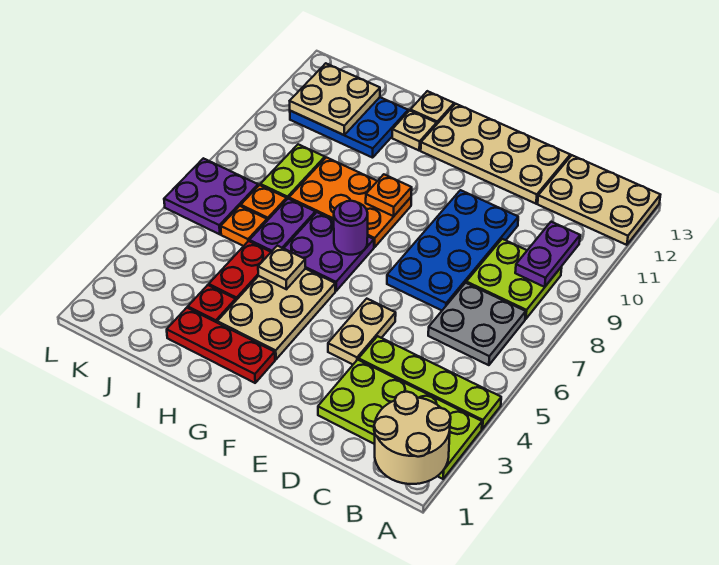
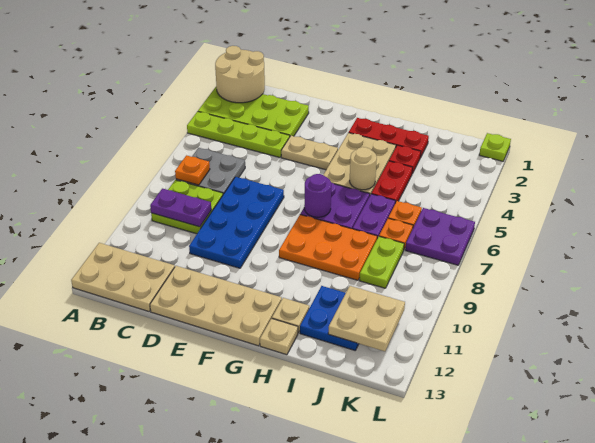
purple plate B9:B10 level 2 -> purple plate B9:C9 level 2
tan plate E4:E5 level 1 -> tan plate E4:F4 level 1
orange plate G9 level 2 -> orange plate B7 level 2
tan plate H5 level 2 -> tan round brick H5 level 2
blue plate I11:K12 level 1 -> blue plate I11:J12 level 1
none -> lime plate L1 level 1

